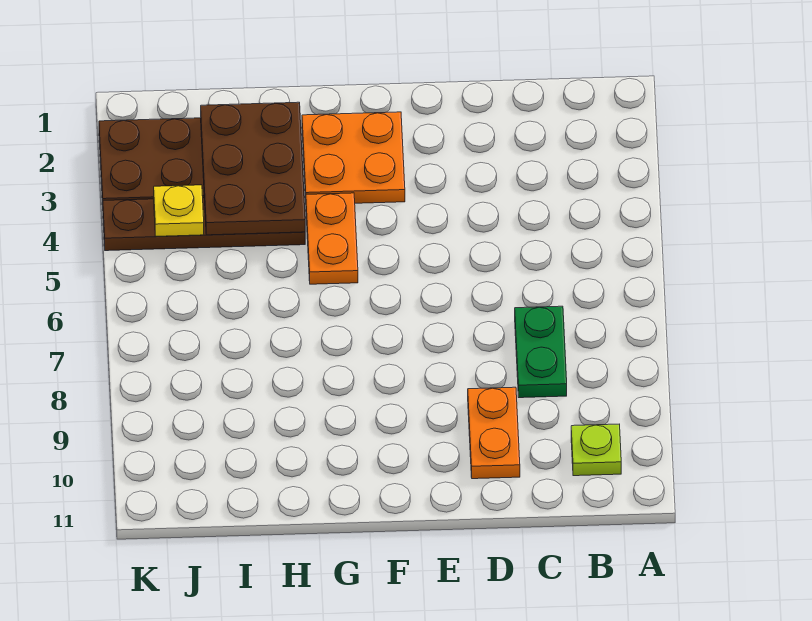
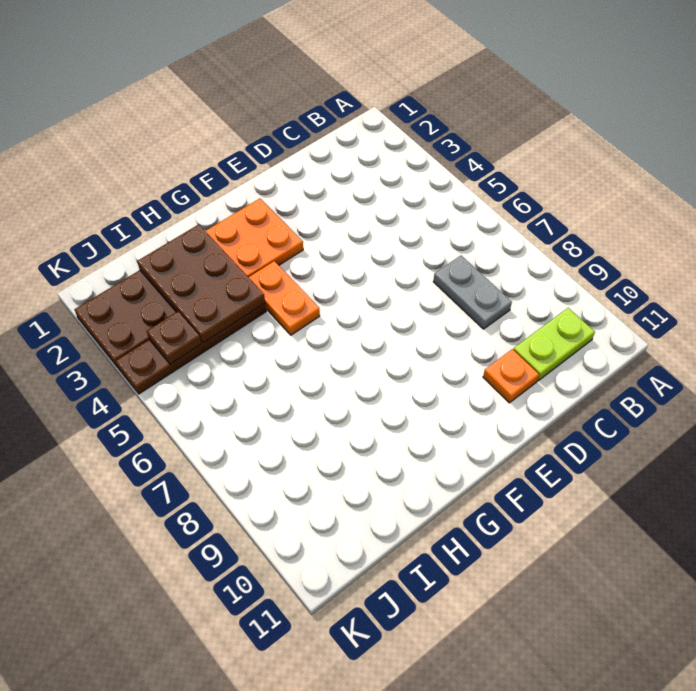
lime plate B10 level 1 -> lime plate B10:C10 level 1
green plate C7:C8 level 1 -> grey plate C7:C8 level 1
orange plate D9:D10 level 1 -> orange plate D10 level 1
yellow plate J4 level 2 -> brown plate J4 level 2

